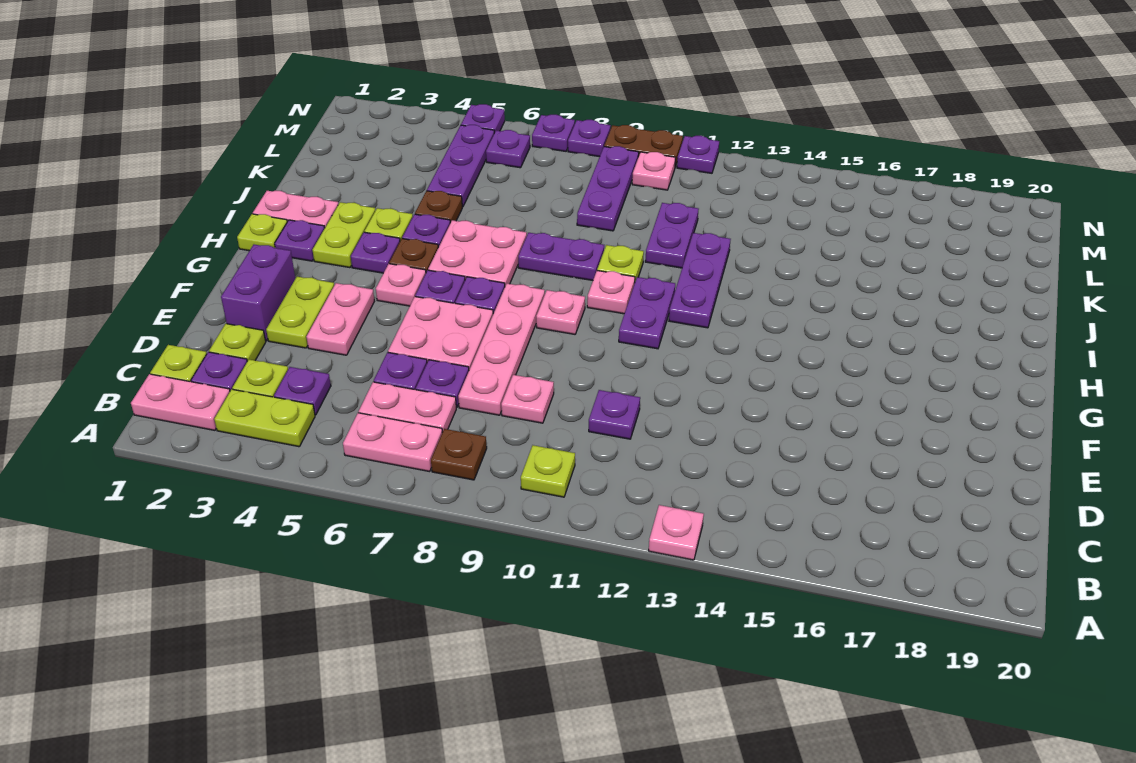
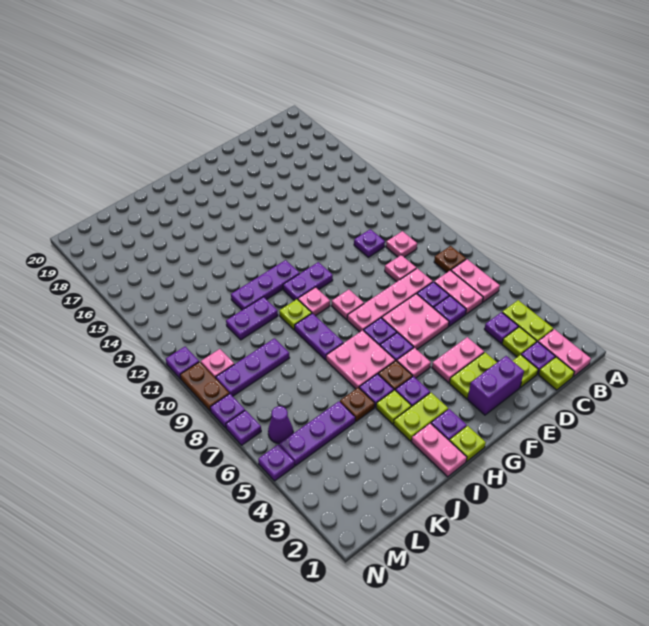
pink plate A13 level 1 -> pink plate C10 level 1
lime plate B10 level 1 -> none
purple plate M6 level 1 -> purple cone M6 level 1

